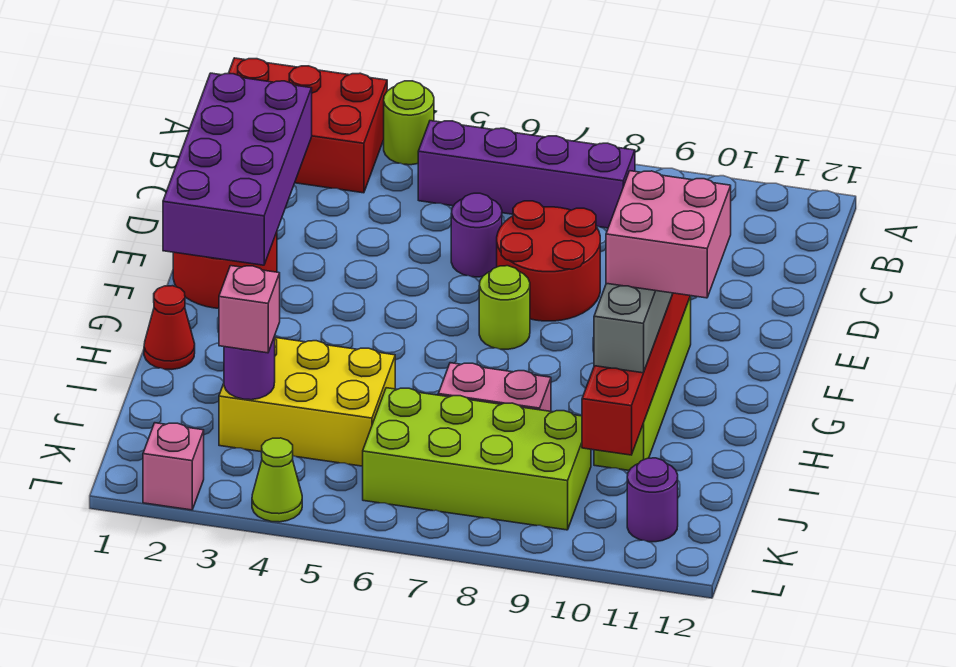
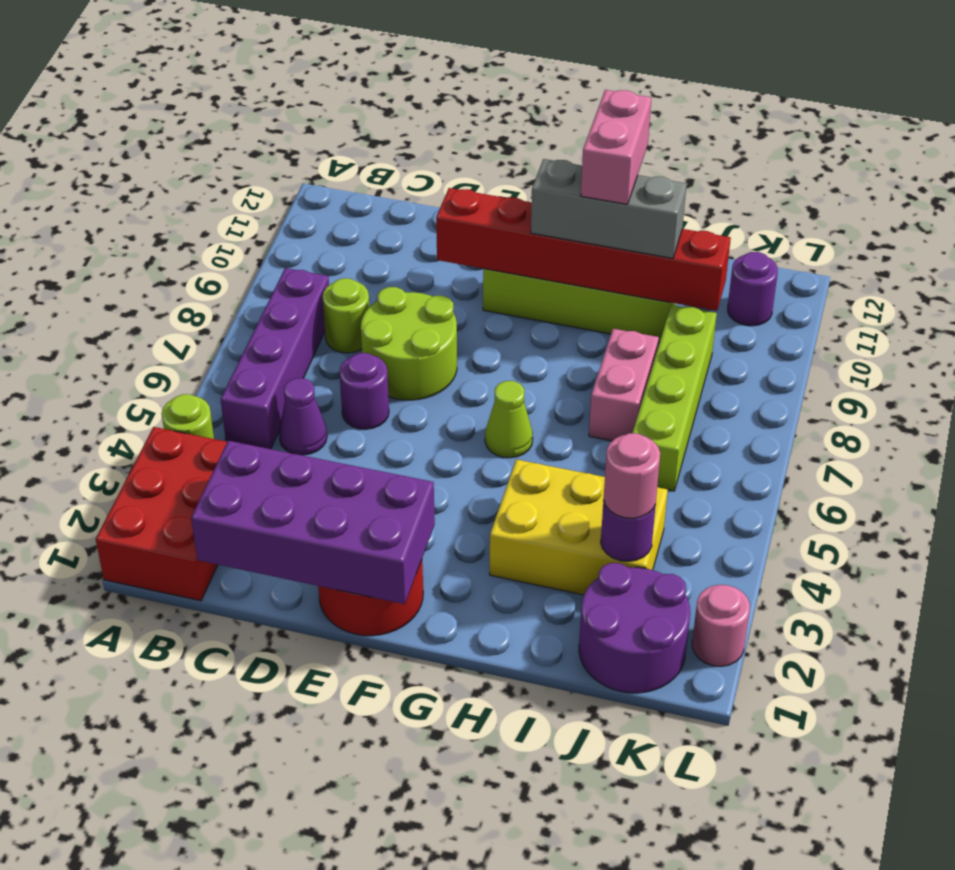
none -> purple cone C5 level 1
red round brick D7:E8 level 1 -> lime round brick D7:E8 level 1
lime round brick F7 level 1 -> lime round brick C8 level 1
pink brick G10:H11 level 4 -> pink brick H10:H11 level 4
red cone H1 level 1 -> none
yellow brick I3:J5 level 1 -> yellow brick H3:J4 level 1
none -> purple round brick J1:K2 level 1
pink brick J3 level 3 -> pink round brick J3 level 3
lime brick J6:K9 level 1 -> lime brick J6:J9 level 1
pink brick L2 level 1 -> pink round brick L2 level 1
lime cone L4 level 1 -> lime cone G6 level 1

